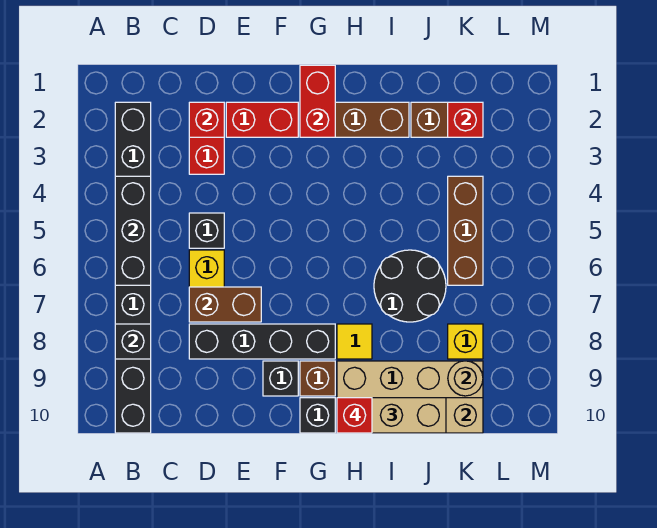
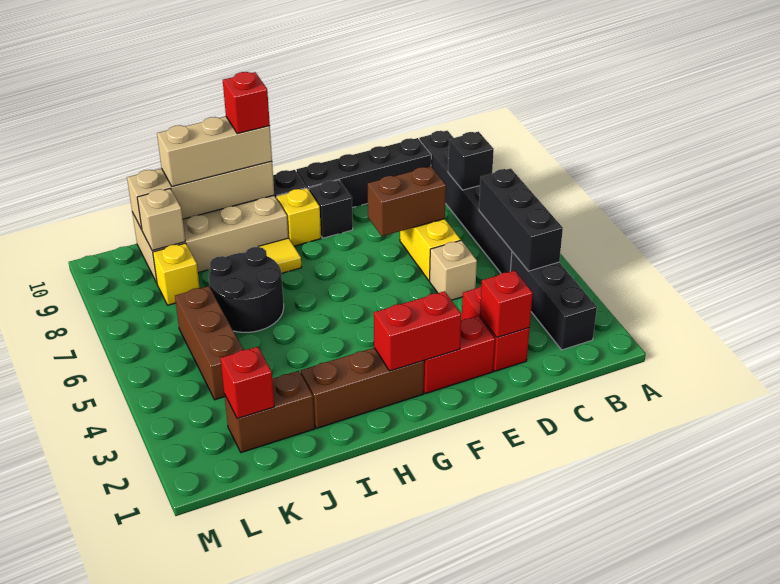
black brick D5 level 1 -> tan brick D5 level 1
black brick D8:G8 level 1 -> black brick C10:F10 level 1
red brick G1:G2 level 2 -> red brick F2:G2 level 2
brown brick G9 level 1 -> yellow brick G9 level 1
tan round brick K9 level 2 -> tan brick K9 level 2

